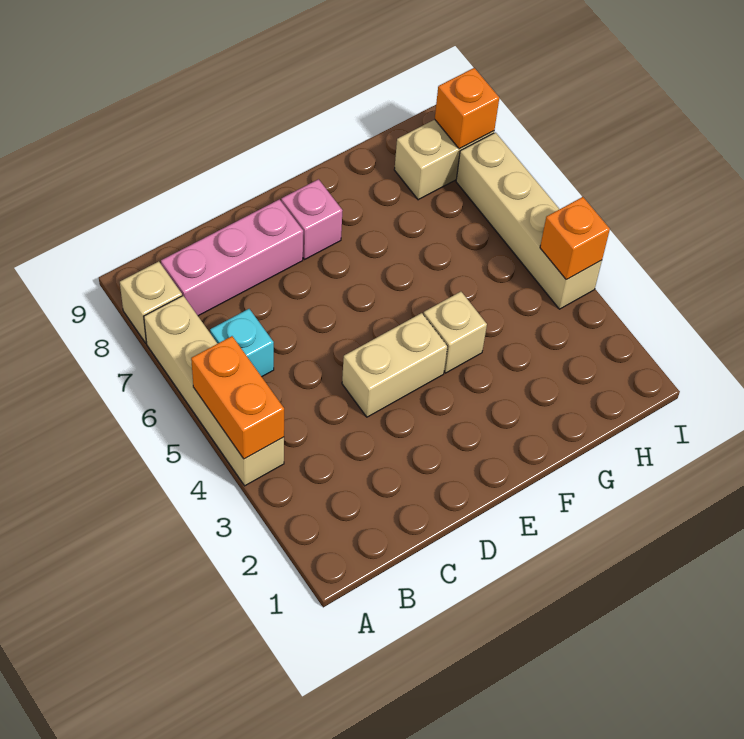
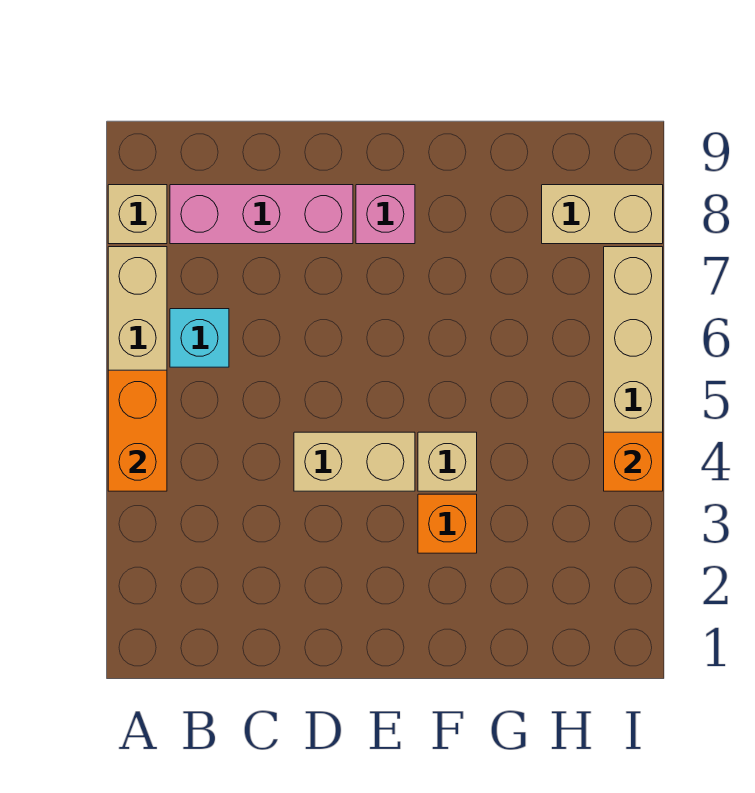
orange brick I8 level 2 -> orange brick F3 level 1

